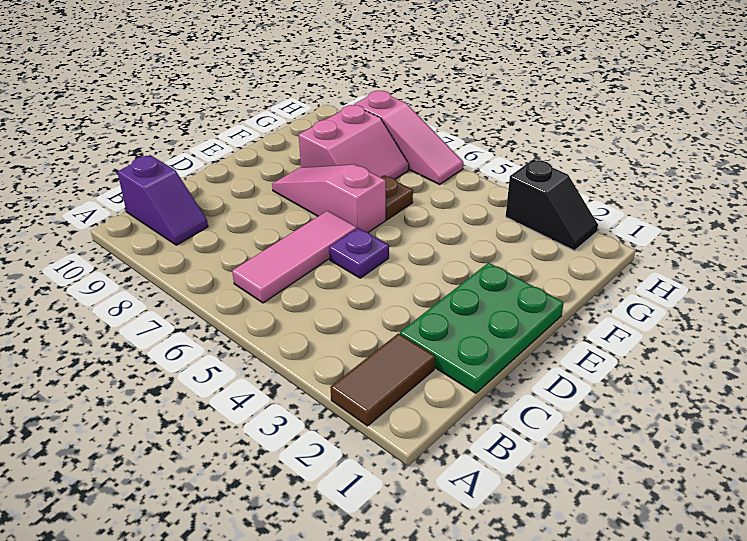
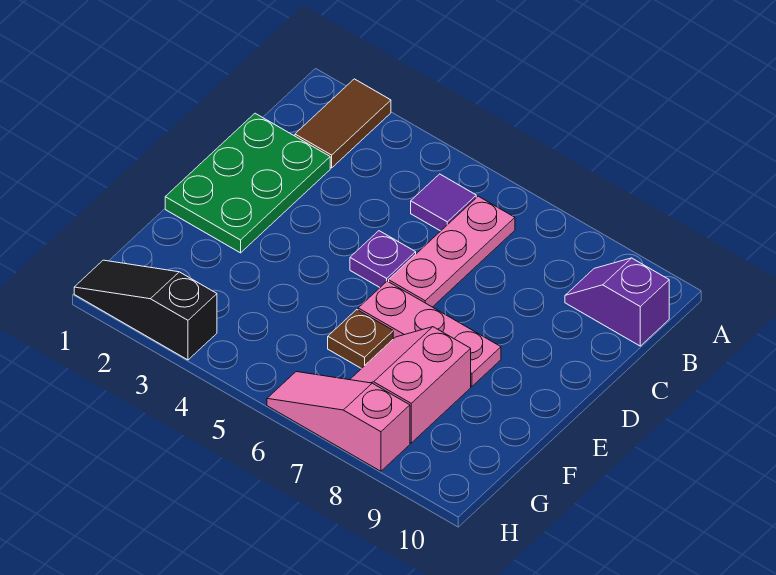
none -> purple tile B5 level 1
pink tile B6:D6 level 1 -> pink plate B6:D6 level 1
pink slope E6:E8 level 1 top 6 -> pink plate E6:E8 level 1
black slope H2:H3 level 1 top 3 -> black slope H1:H3 level 1 top 3

